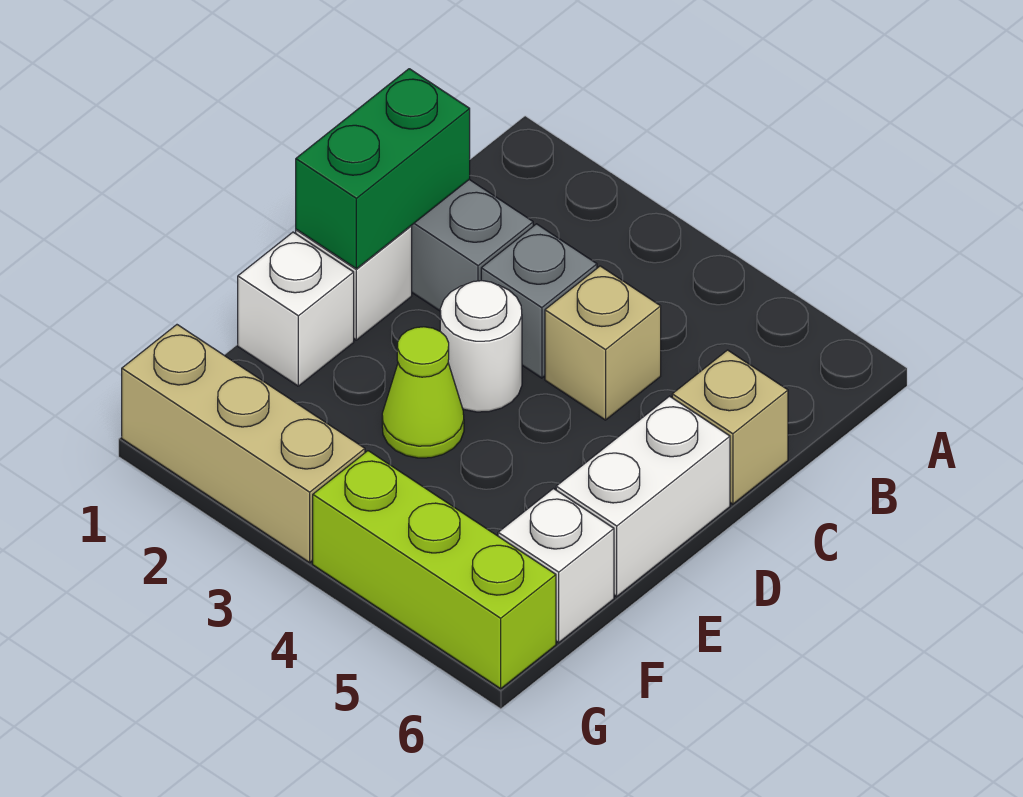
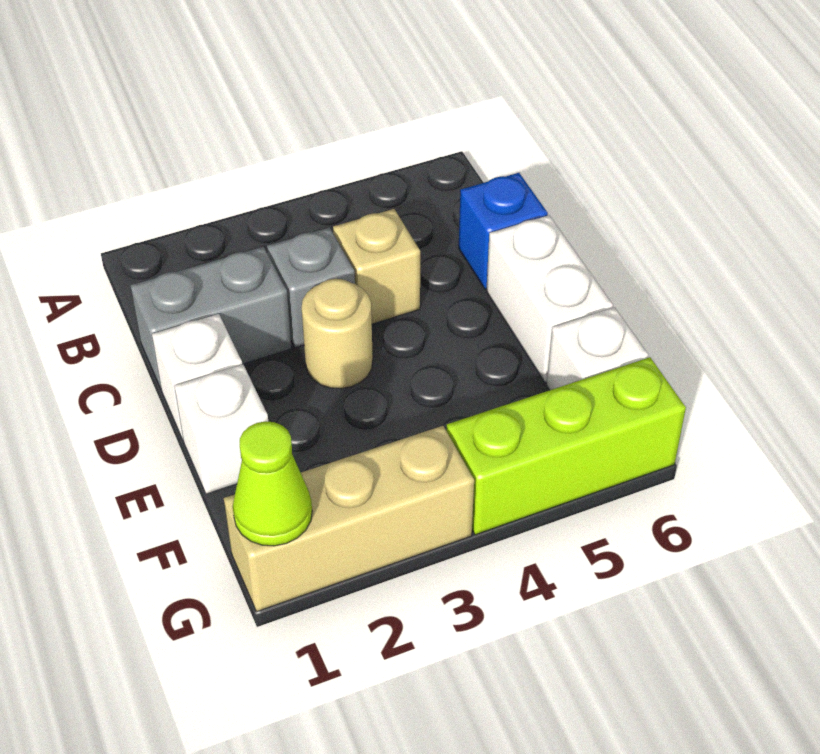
green brick C1:D1 level 2 -> none
tan brick C6 level 1 -> blue brick C6 level 1
white round brick D3 level 1 -> tan round brick D3 level 1
lime cone E3 level 1 -> lime cone G1 level 2

